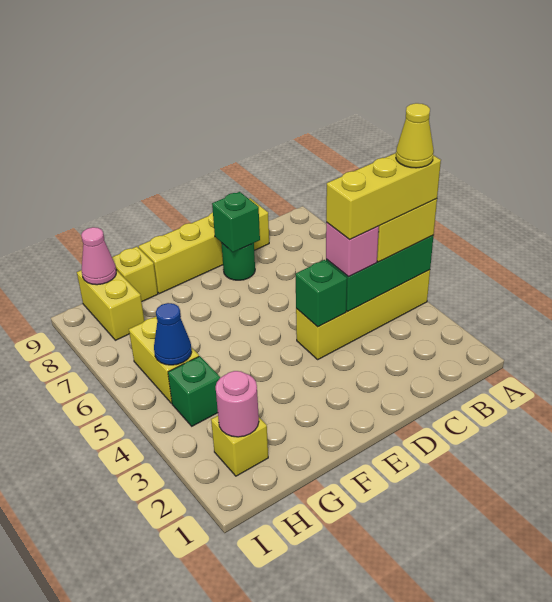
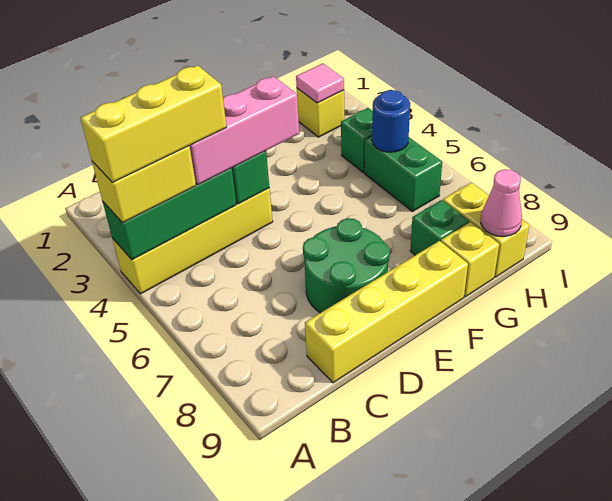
yellow cone A4 level 5 -> none
pink brick C4 level 3 -> pink brick C4:E4 level 3
green round brick D8 level 1 -> green round brick D7:E8 level 1
green brick D8 level 2 -> green brick G8 level 1
pink round brick H2 level 2 -> pink tile H2 level 2
yellow brick H5:H6 level 1 -> green brick H5:H6 level 1
blue cone H5 level 2 -> blue round brick H5 level 2

